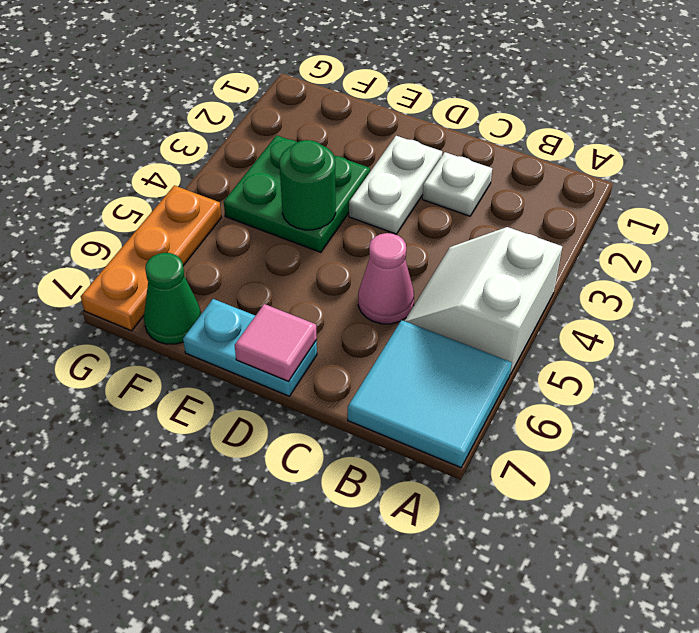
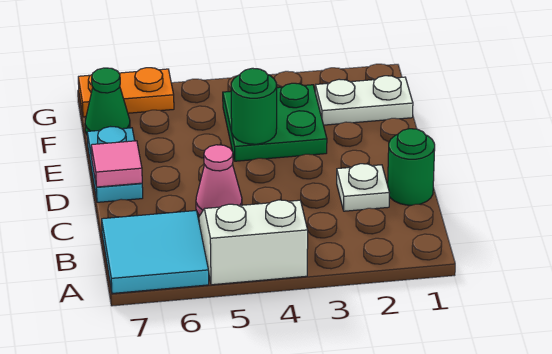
none -> green round brick C1 level 1
white plate D2:D3 level 1 -> white plate F1:F2 level 1
orange plate G5:G7 level 1 -> orange plate G6:G7 level 1

